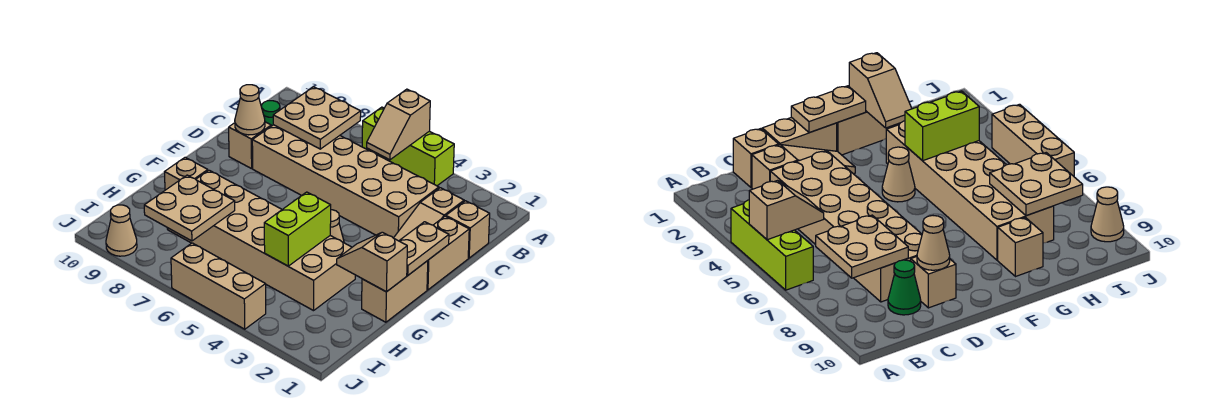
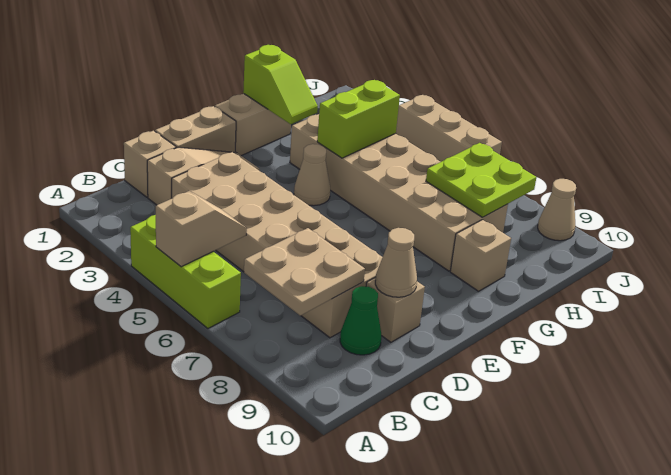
tan plate E1:F1 level 2 -> none
tan slope G1:G2 level 2 top 1 -> lime slope G1:G2 level 2 top 1
tan plate H7:I8 level 2 -> lime plate H7:I8 level 2

